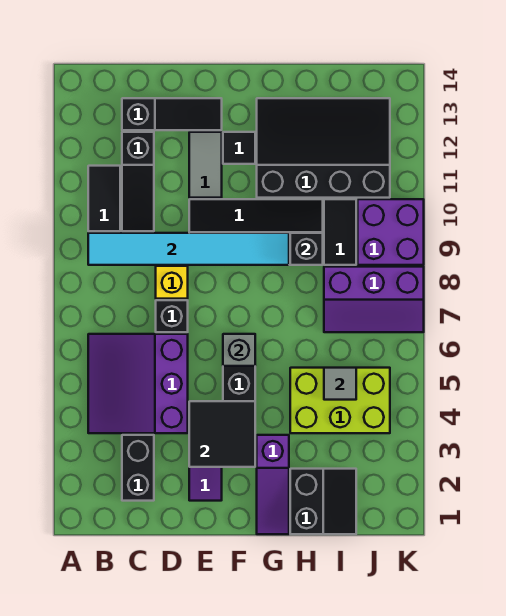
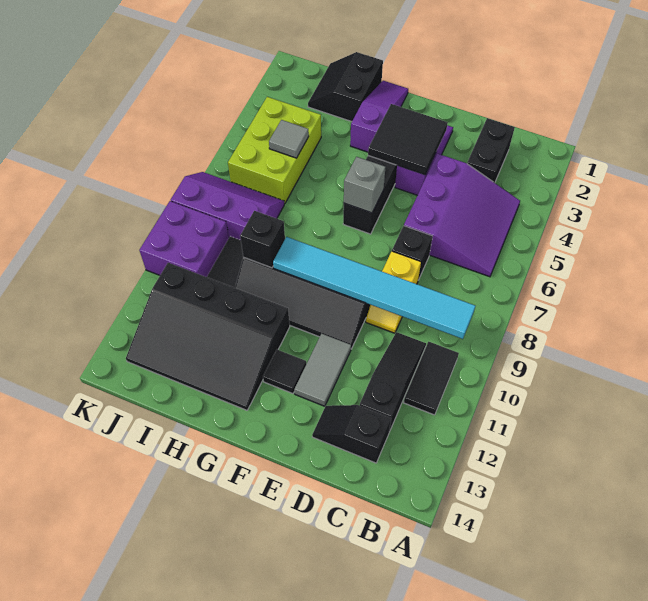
black slope C13:E13 level 1 top C -> black slope C13:D13 level 1 top C
lime brick H4:J5 level 1 -> lime brick I4:J6 level 1

